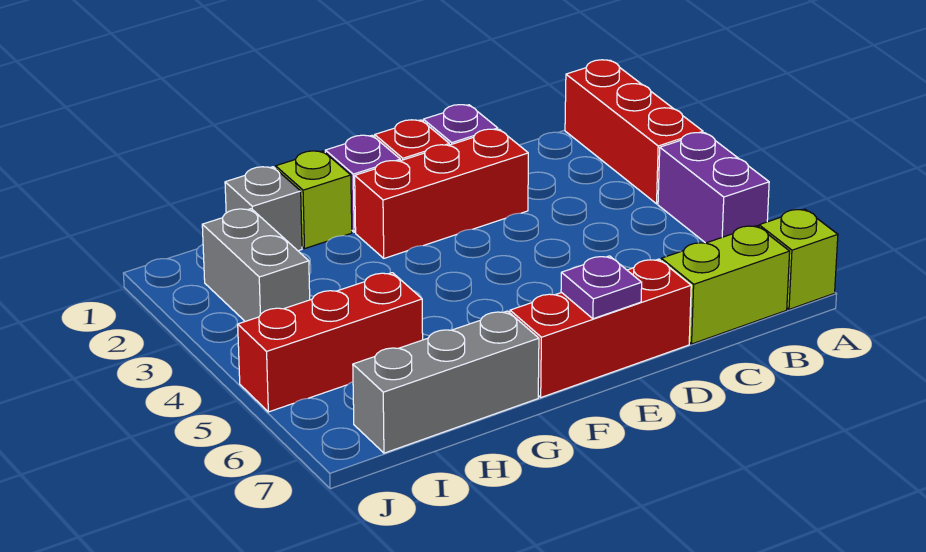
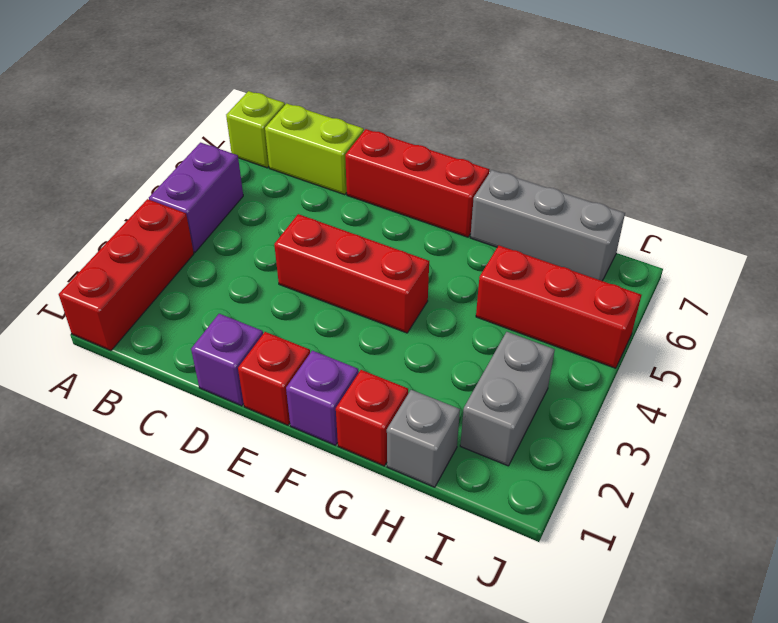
red brick D2:F2 level 1 -> red brick D4:F4 level 1
purple plate E7 level 2 -> none
lime brick G1 level 1 -> red brick G1 level 1

